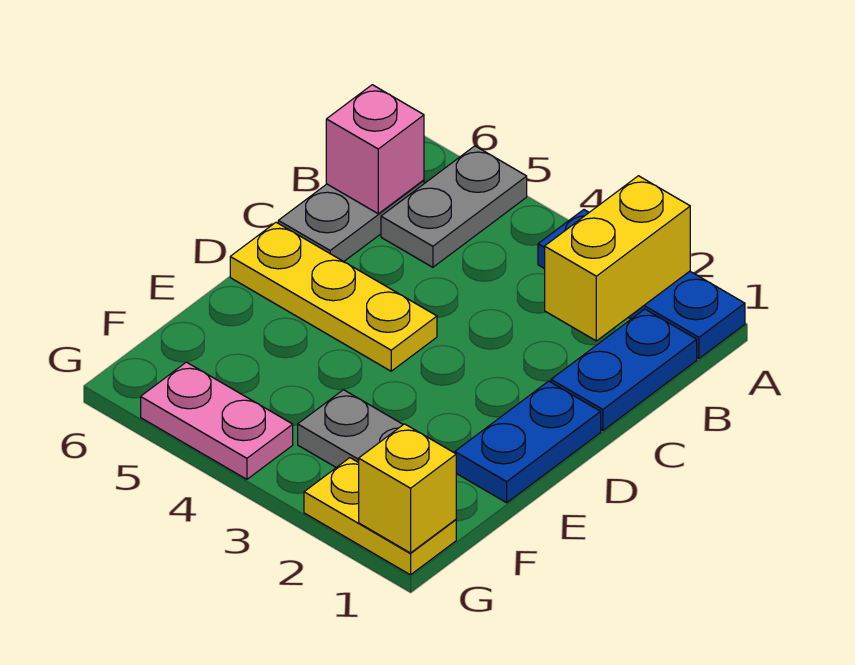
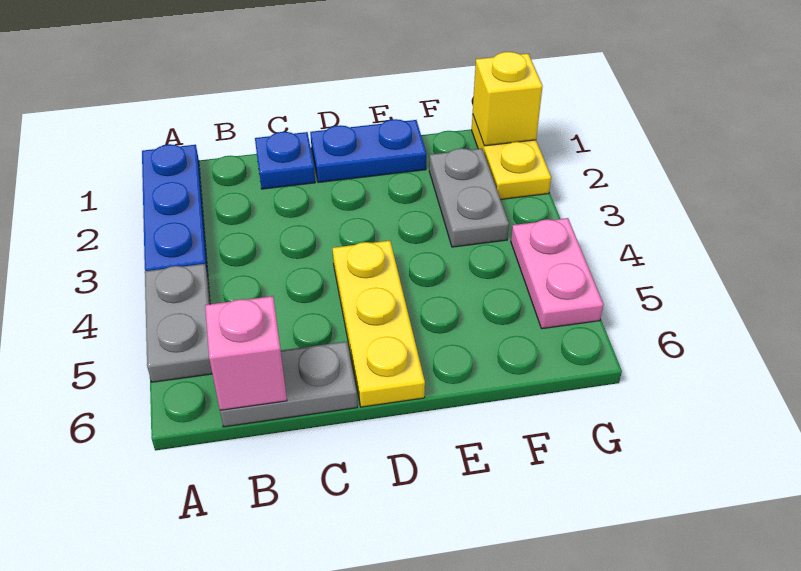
yellow brick A2:B2 level 2 -> none
grey plate A5:B5 level 1 -> grey plate A4:A5 level 1
blue plate B1:C1 level 1 -> blue plate C1 level 1

